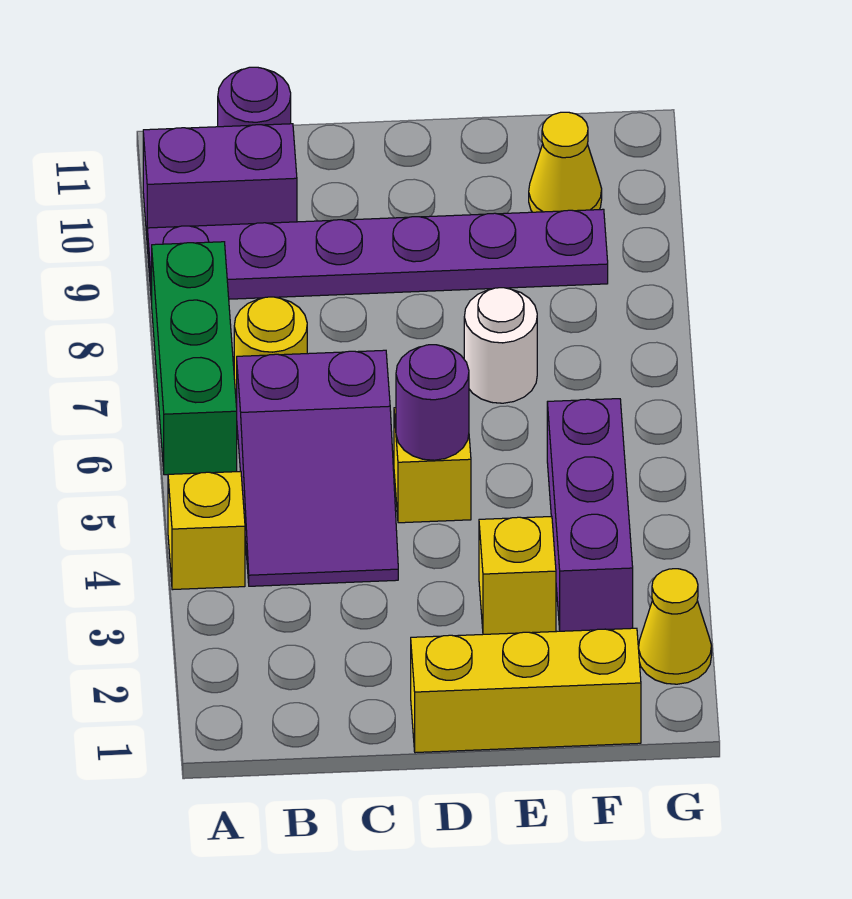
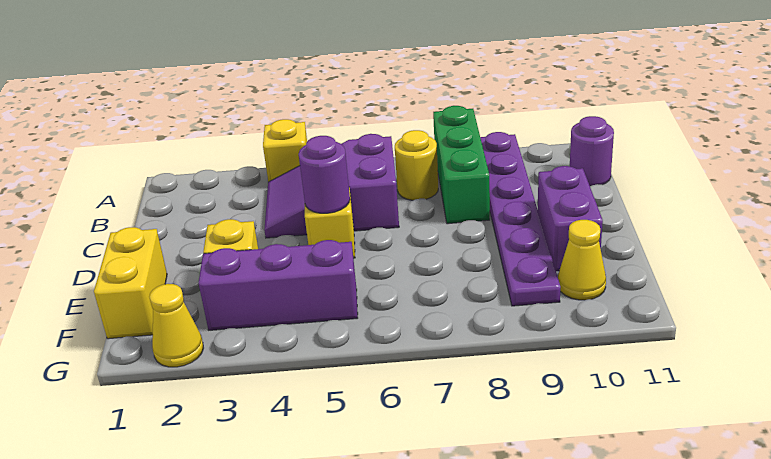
green brick A6:A8 level 1 -> green brick A8:C8 level 1
purple brick A10:B10 level 1 -> purple brick D10:E10 level 1
yellow brick D1:F1 level 1 -> yellow brick E1:F1 level 1
white round brick E7 level 1 -> none

